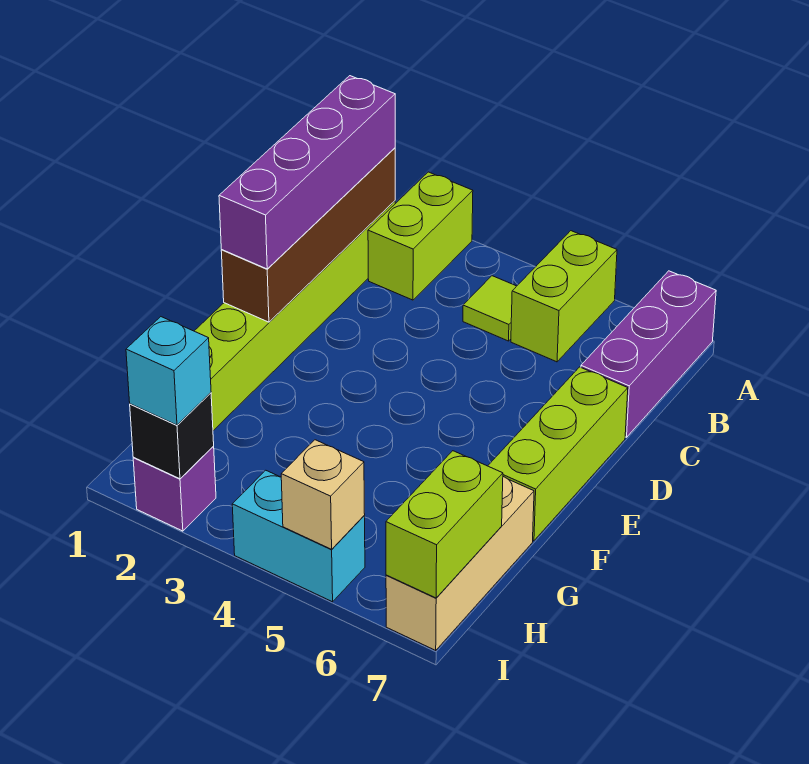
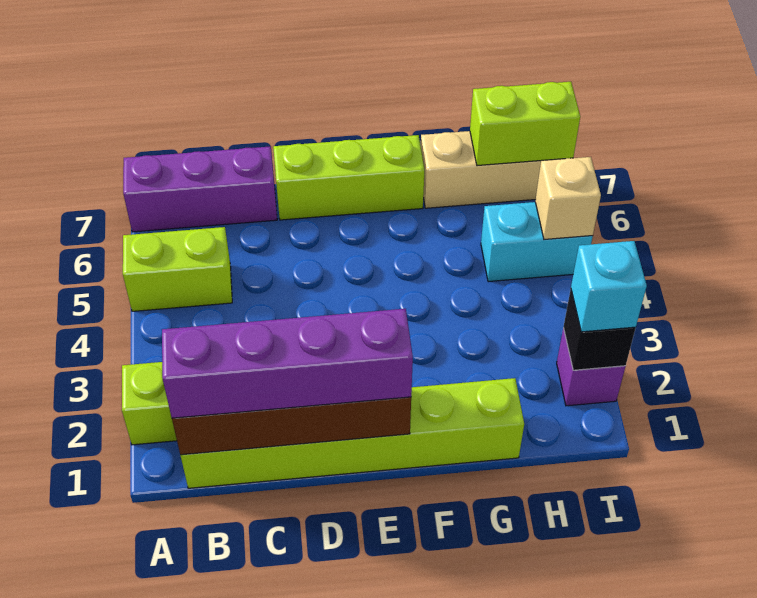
lime tile B4 level 1 -> none
cyan brick I4:I5 level 1 -> cyan brick H5:I5 level 1

